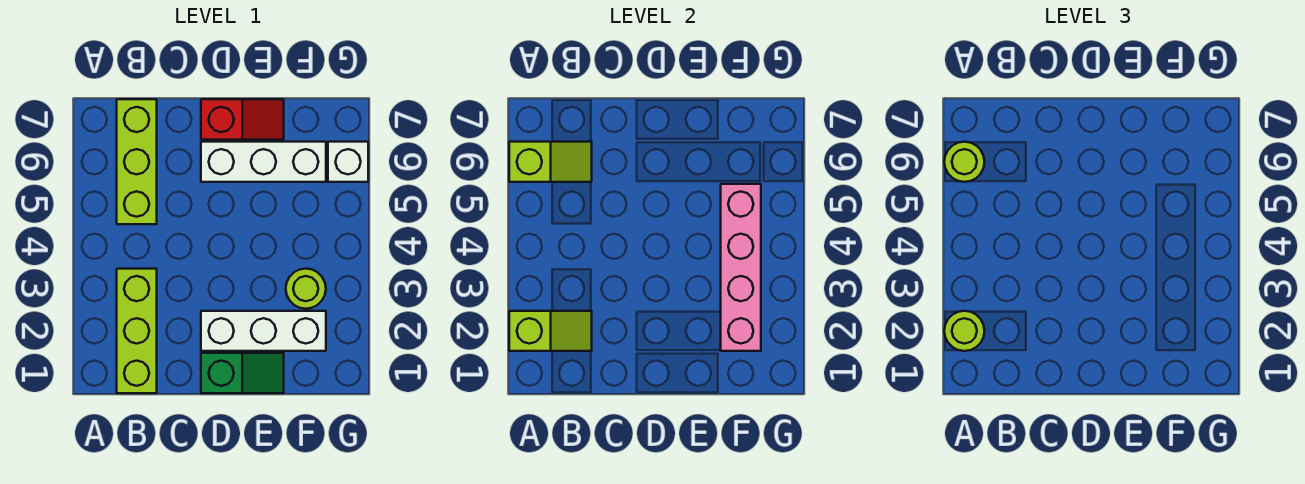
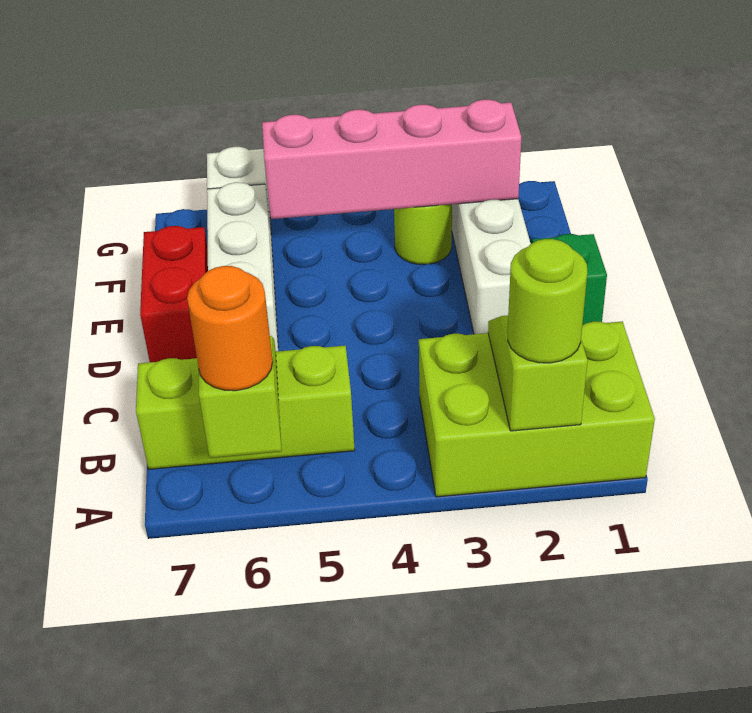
lime round brick A6 level 3 -> orange round brick A6 level 3
lime brick B1:B3 level 1 -> lime brick A1:B3 level 1
red slope D7:E7 level 1 top D -> red brick D7:E7 level 1

